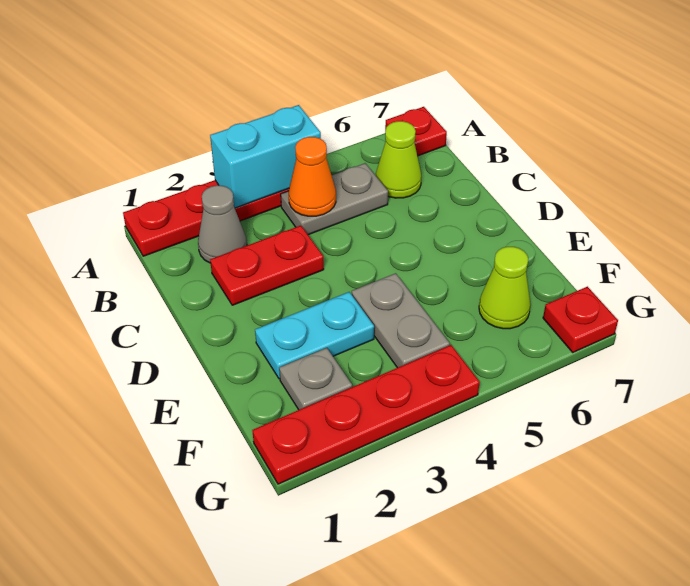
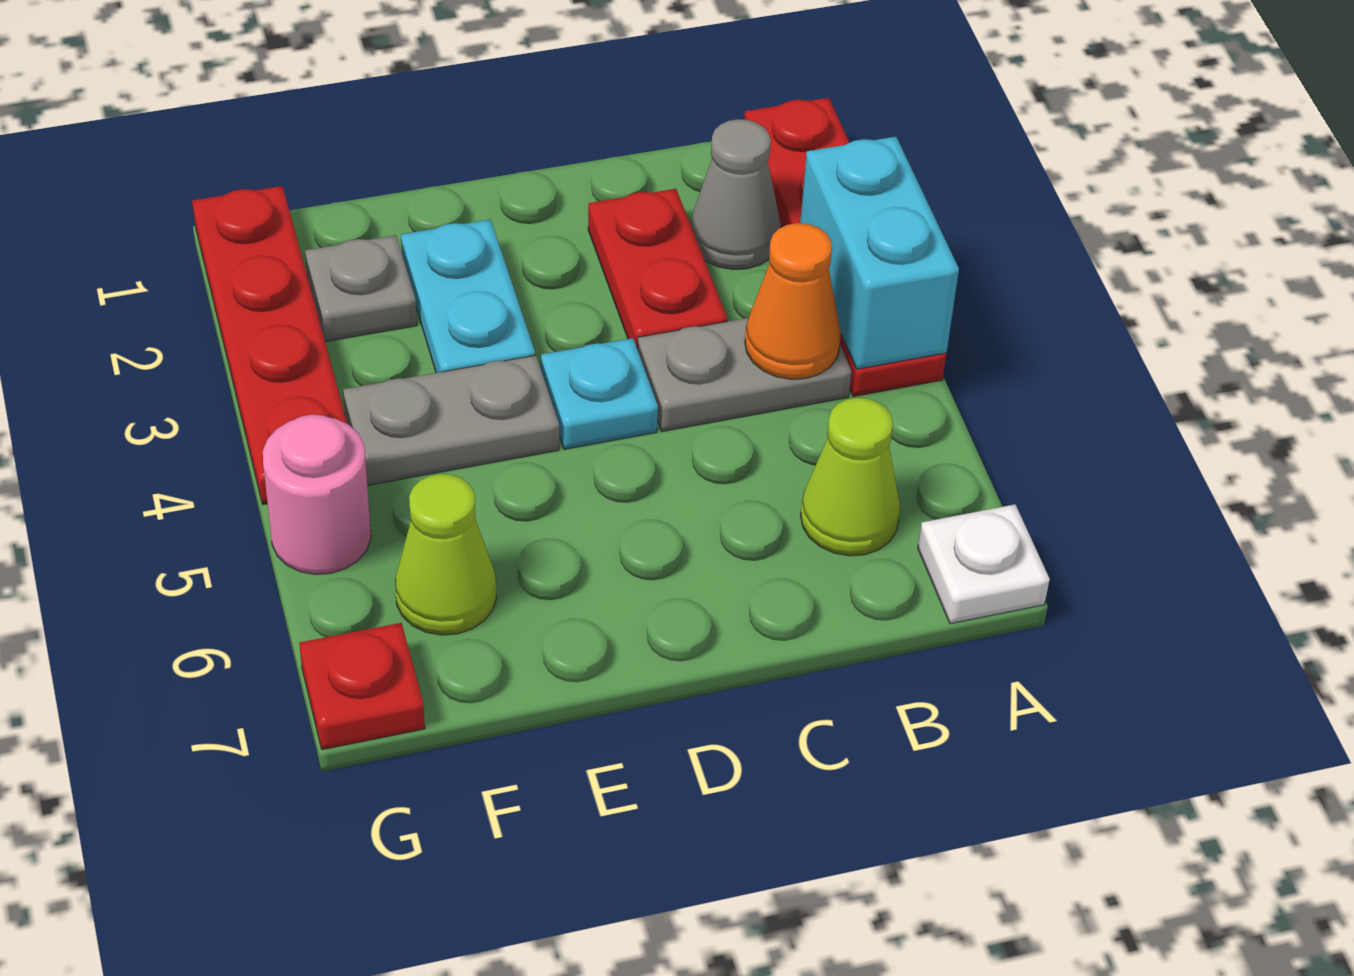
red plate A7 level 1 -> white plate A7 level 1
grey plate B4:B5 level 1 -> grey plate B4:C4 level 1
none -> cyan plate D4 level 1
none -> pink round brick G5 level 1

